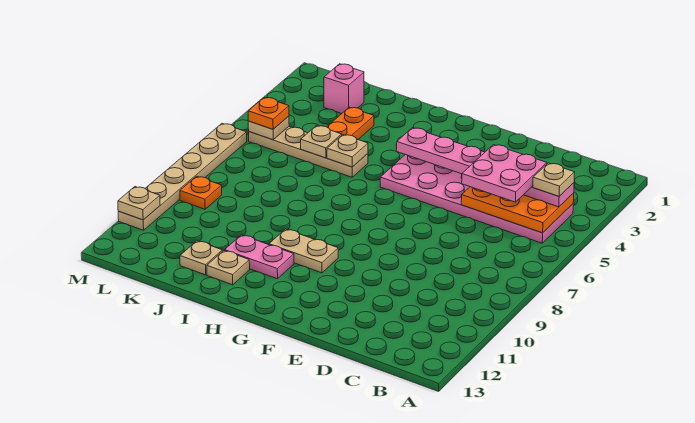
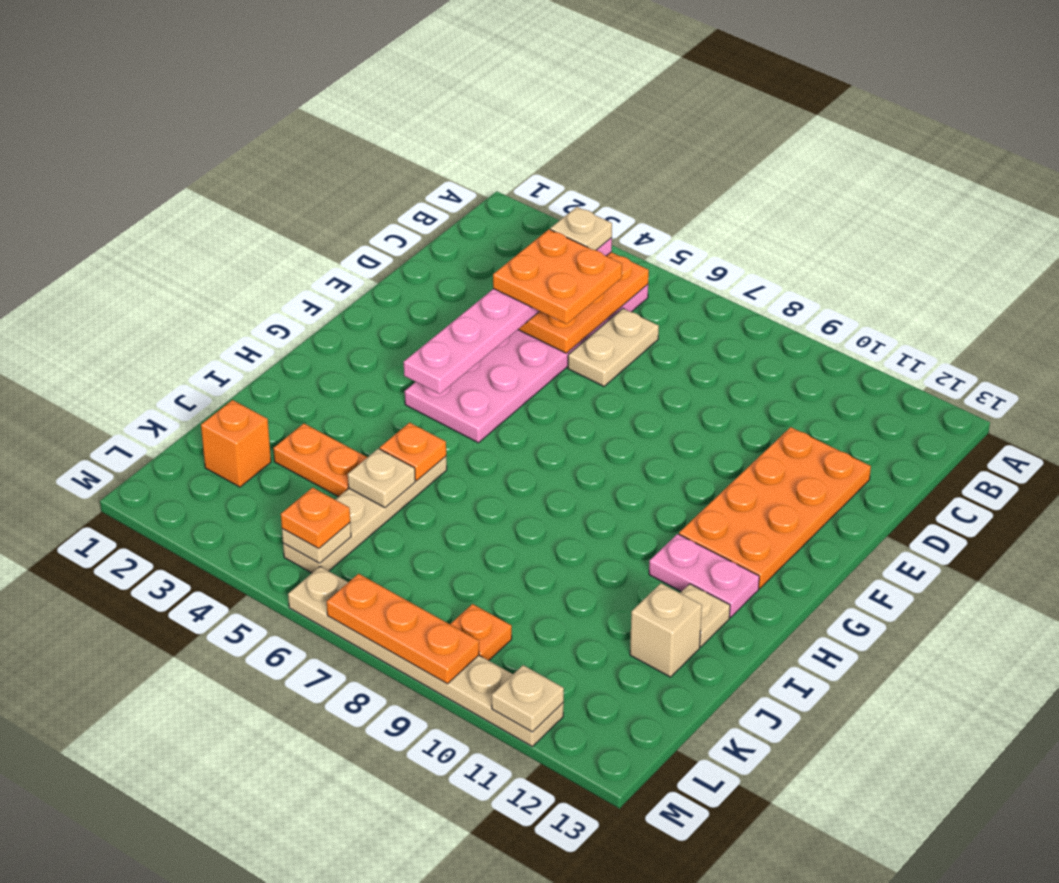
pink plate C4:D5 level 4 -> orange plate C4:D5 level 4
none -> orange plate D11:G12 level 1
tan plate G10:H10 level 1 -> tan plate C6:D6 level 1
pink plate H11:I11 level 1 -> pink plate H11:H12 level 1
tan plate I5 level 2 -> orange plate I5 level 2
tan plate J12 level 1 -> tan brick J12 level 1
pink brick K2 level 1 -> orange brick K2 level 1
none -> orange plate M7:M9 level 2

